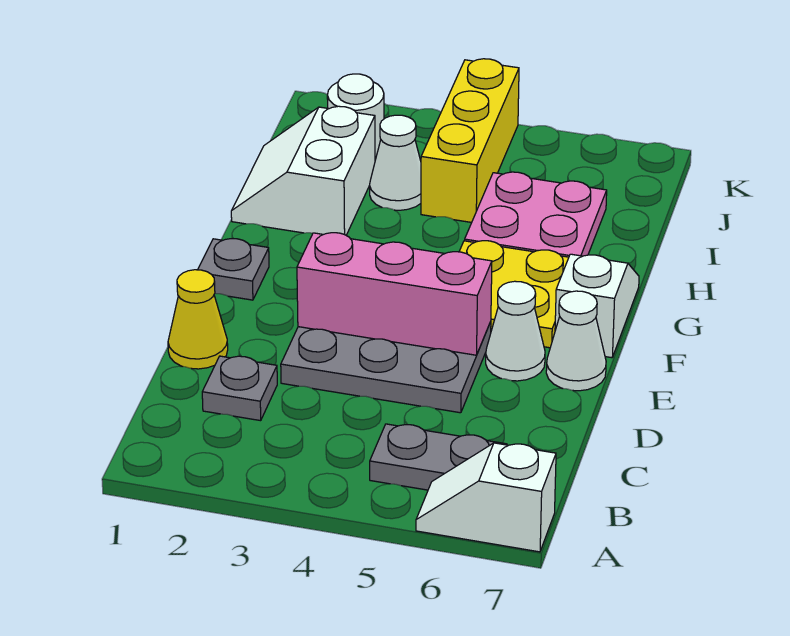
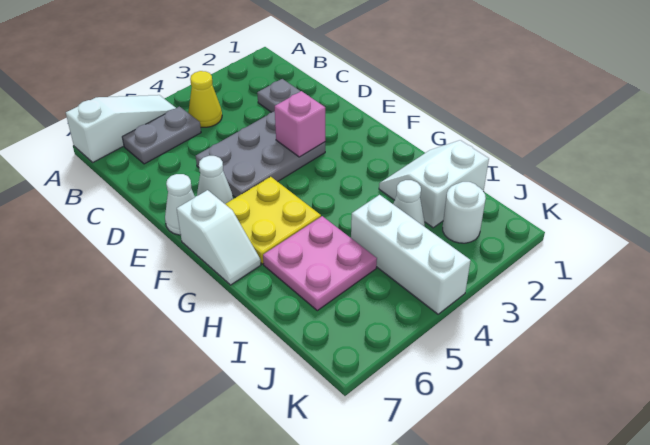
white slope A6:A7 level 1 top 7 -> white slope A5:A7 level 1 top 7
yellow cone D1 level 1 -> yellow cone B4 level 1
pink brick E3:E5 level 2 -> pink brick E3 level 2
grey plate F1 level 1 -> none
white slope H1:I2 level 1 top 2 -> white slope H1:I2 level 1 top I
yellow brick I4:K4 level 1 -> white brick I4:K4 level 1

